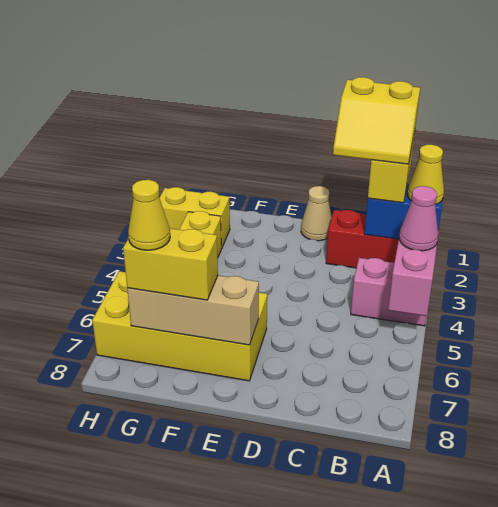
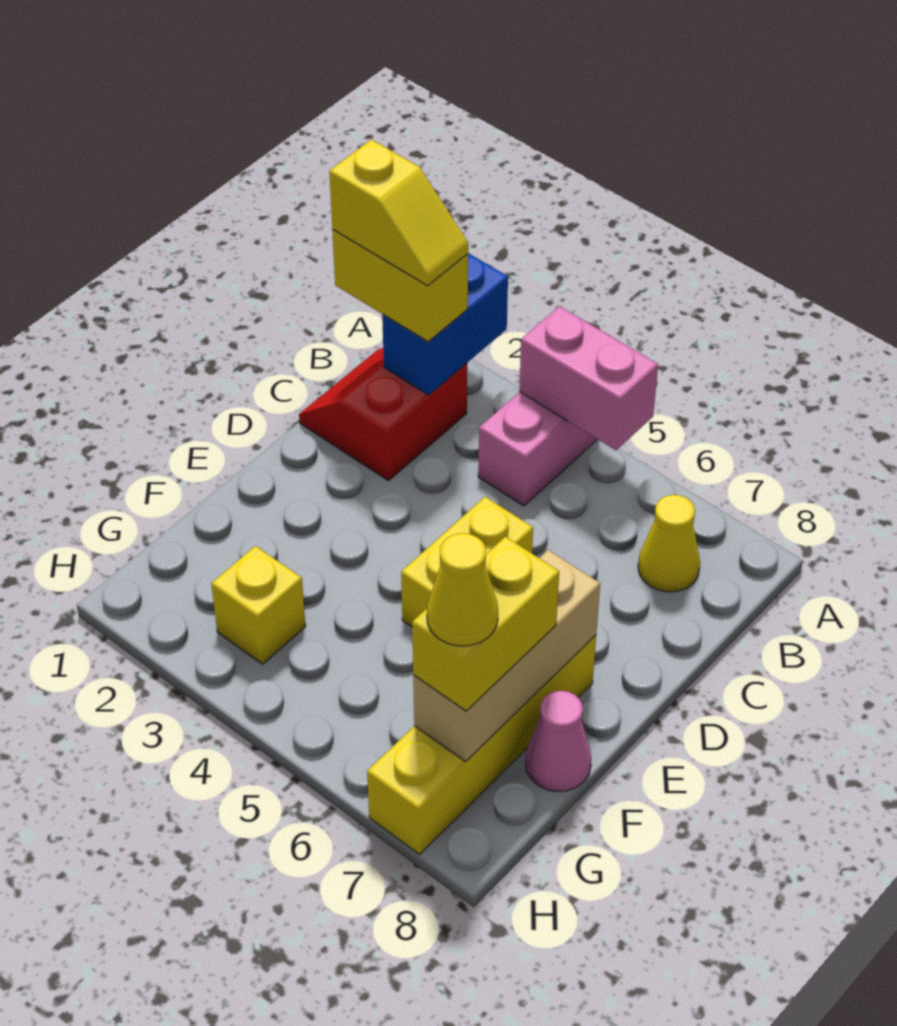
yellow cone A2 level 3 -> yellow cone B7 level 1
pink cone A4 level 3 -> pink cone F8 level 1
yellow slope B1:C2 level 4 top 1 -> yellow slope B1:B2 level 4 top 1
tan cone D1 level 1 -> none
yellow brick E6:H7 level 1 -> yellow brick E7:H7 level 1
yellow brick G2:H2 level 1 -> yellow brick D5:E5 level 1

